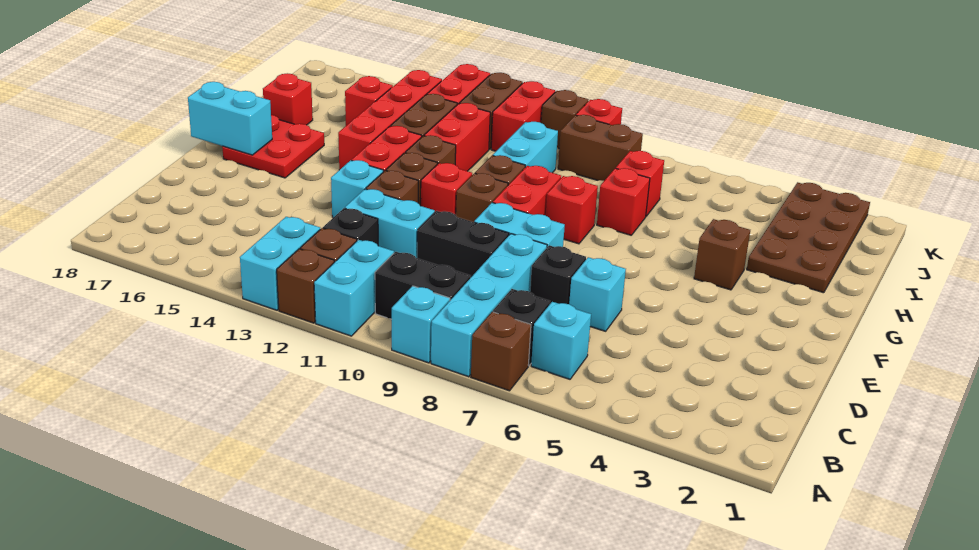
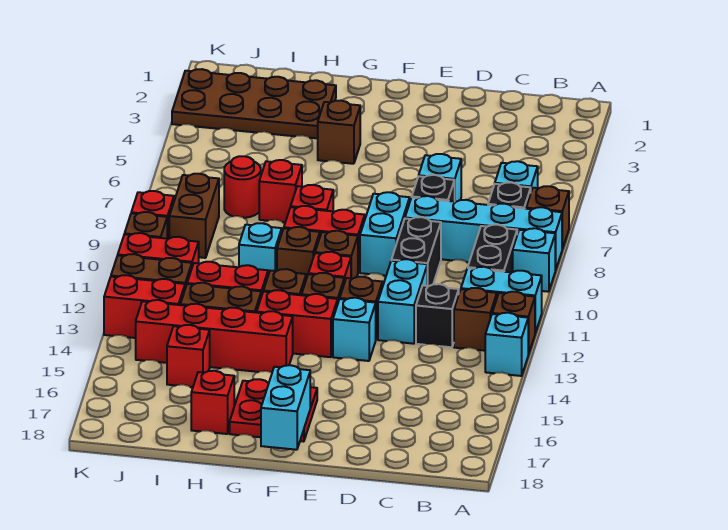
cyan brick A13:B13 level 1 -> cyan brick A13 level 1
cyan brick H10:I10 level 1 -> cyan brick H10 level 1
red brick I7 level 1 -> red round brick I7 level 1

